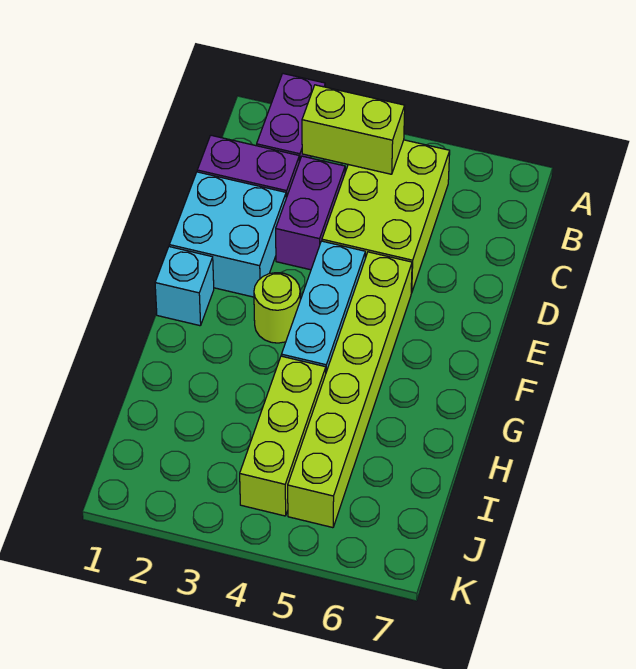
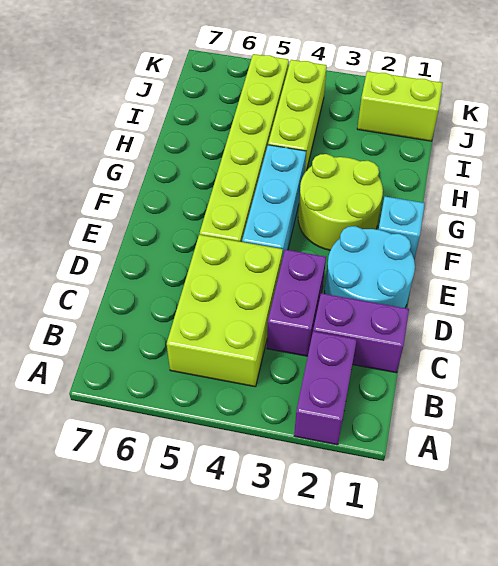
lime brick B3:B4 level 2 -> lime brick J1:J2 level 1
cyan brick D1:E2 level 1 -> cyan round brick D1:E2 level 1
lime round brick F3 level 1 -> lime round brick F2:G3 level 1

